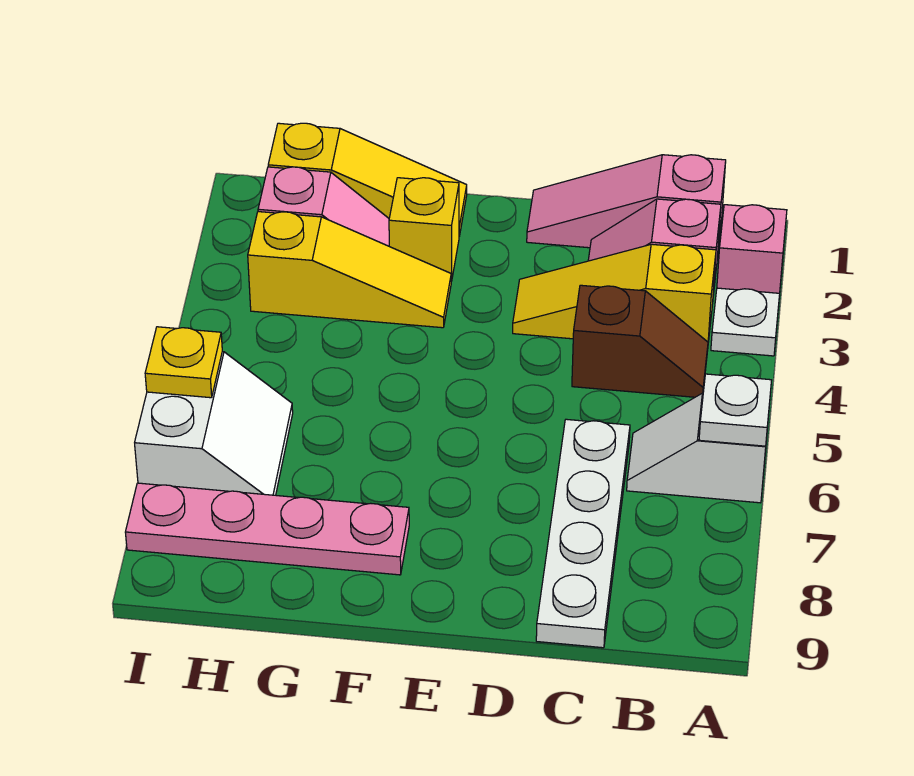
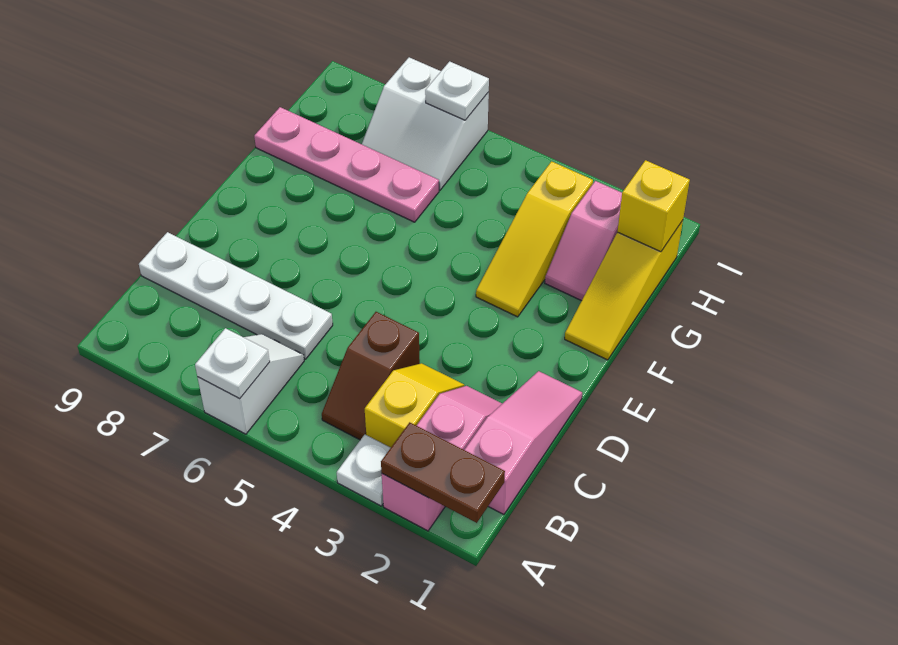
none -> brown plate A1:A2 level 2
yellow slope B3:D3 level 1 top B -> yellow slope B3:C3 level 1 top B
yellow brick F2 level 1 -> yellow brick H1 level 2
pink plate F8:I8 level 1 -> pink plate G6:G9 level 1
yellow plate I6 level 2 -> white plate I6 level 2

